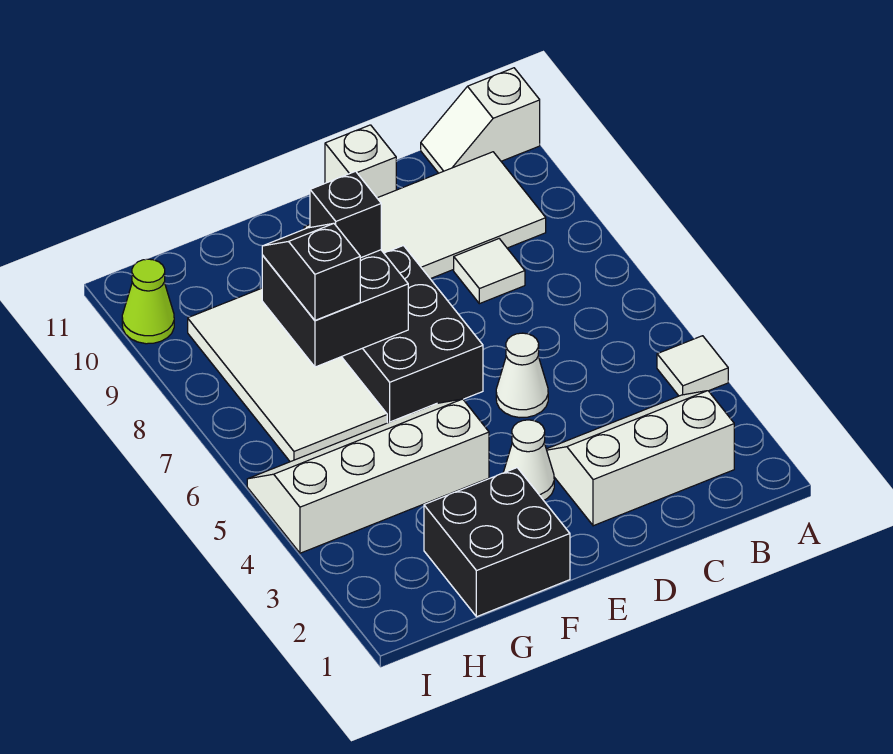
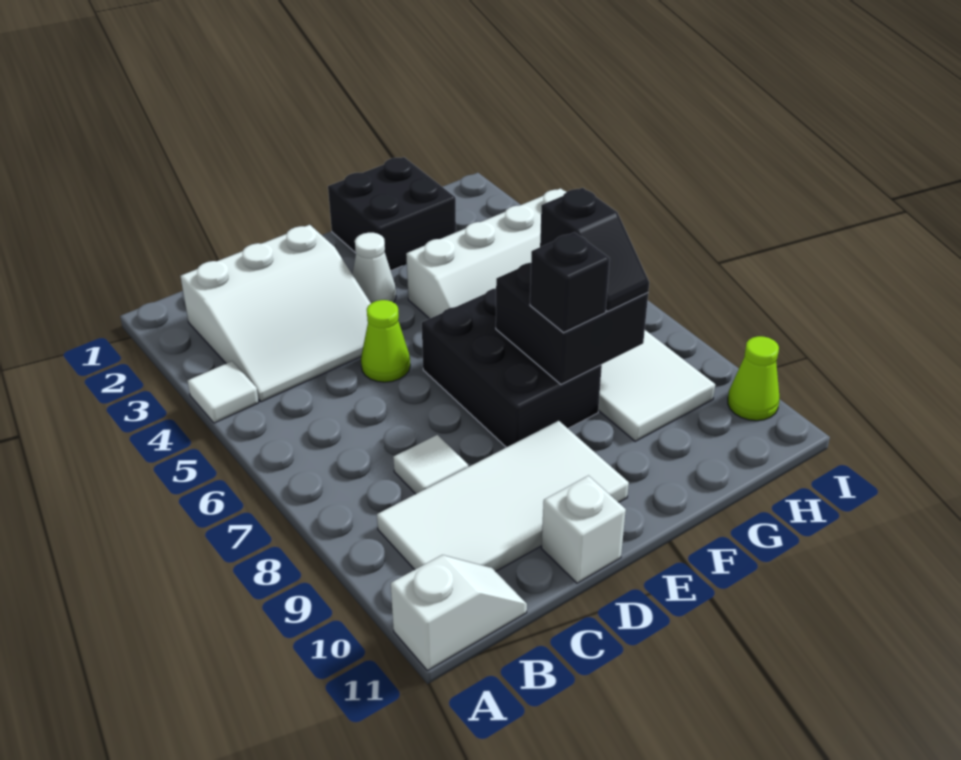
white slope B2:D3 level 1 top 2 -> white slope B2:D4 level 1 top 2
white cone D5 level 1 -> lime cone D5 level 1

